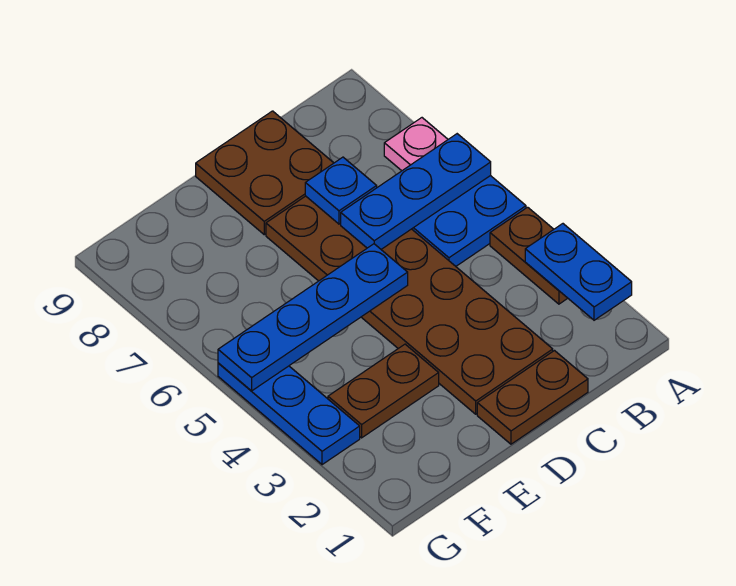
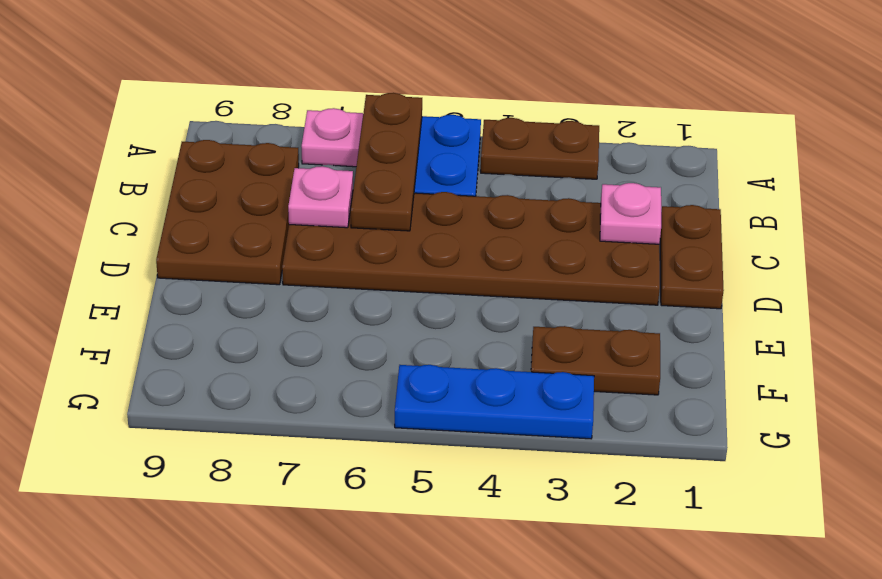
blue plate A2:A3 level 2 -> none
blue plate A6:C6 level 2 -> brown plate A6:C6 level 2
none -> pink plate C2 level 2
blue plate C7 level 2 -> pink plate C7 level 2
brown plate C8:D9 level 1 -> brown plate B8:D9 level 1
blue plate D5:G5 level 2 -> none
brown plate E3:F3 level 1 -> brown plate F2:F3 level 1

